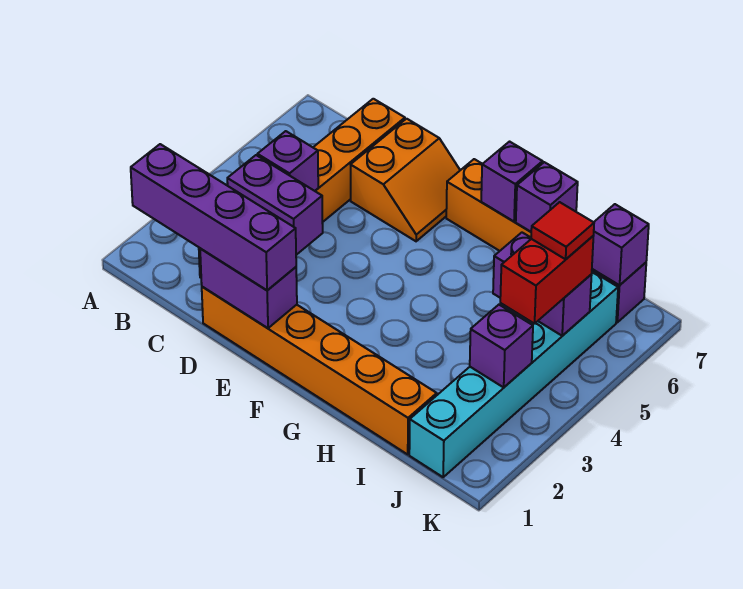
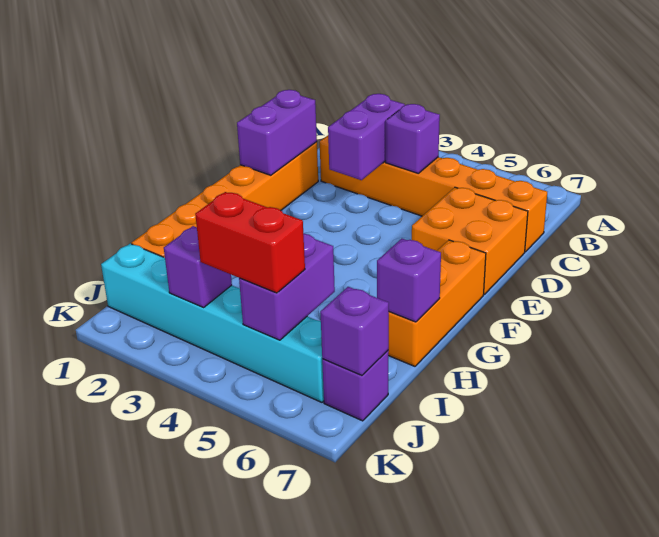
purple brick B1:E1 level 3 -> none
orange slope D6:E7 level 1 top D -> orange brick D6:E7 level 1
purple brick G7 level 2 -> none
red tile J5 level 4 -> none

